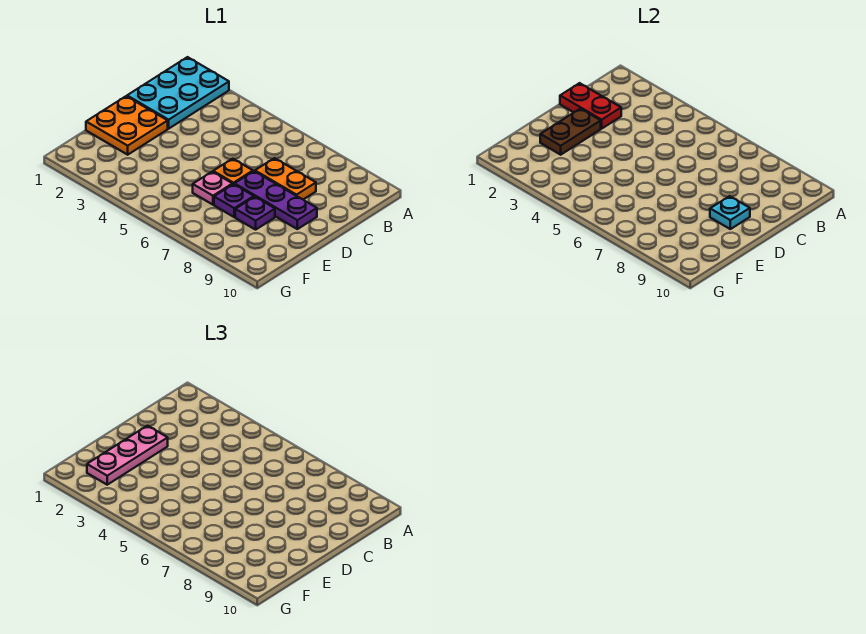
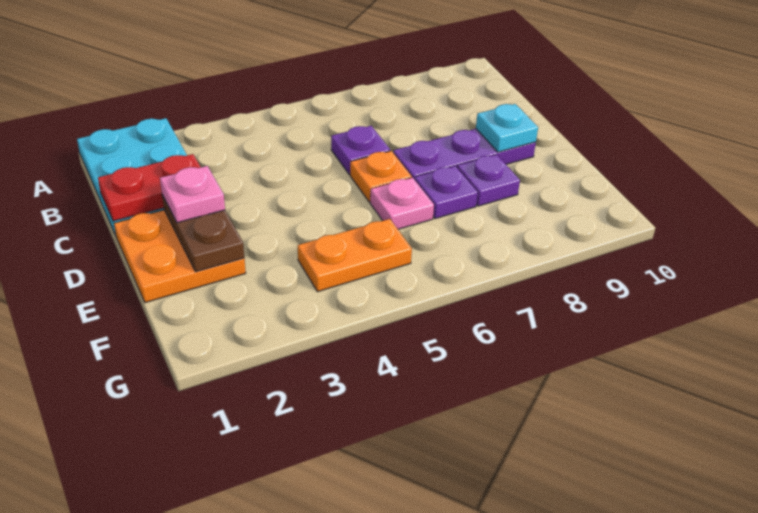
none -> purple plate C6 level 1
orange plate C7:C8 level 1 -> orange plate F4:F5 level 1
pink plate D2:F2 level 3 -> pink plate D2 level 3

